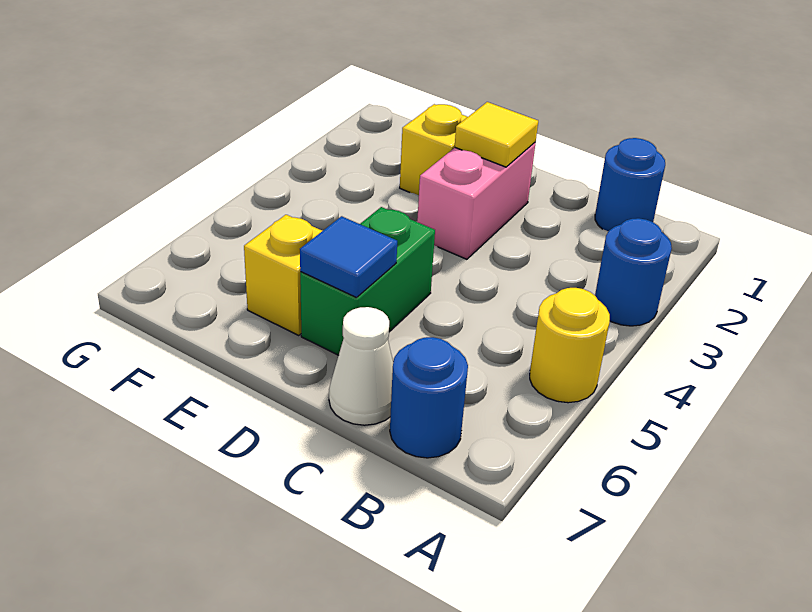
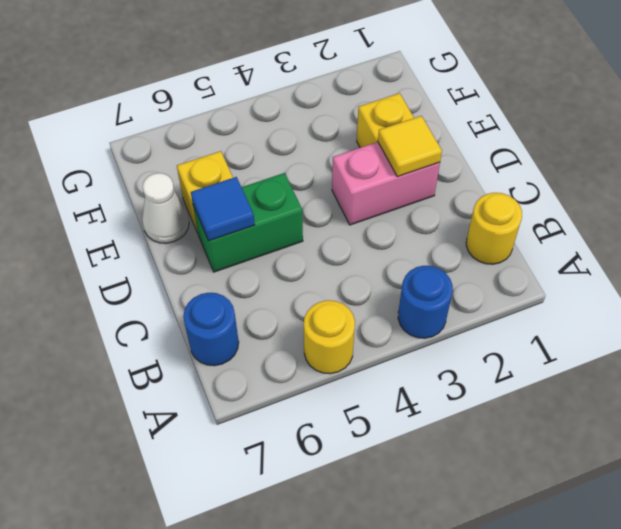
blue round brick B1 level 1 -> yellow round brick B1 level 1
white cone C7 level 1 -> white cone E7 level 1

